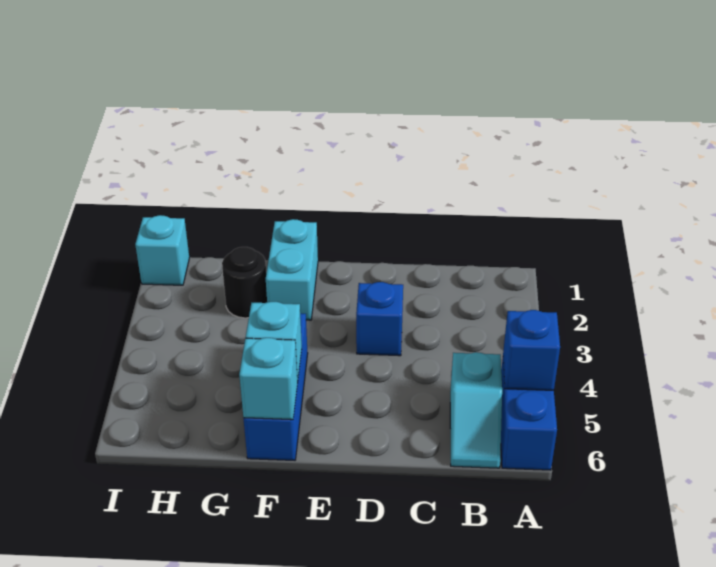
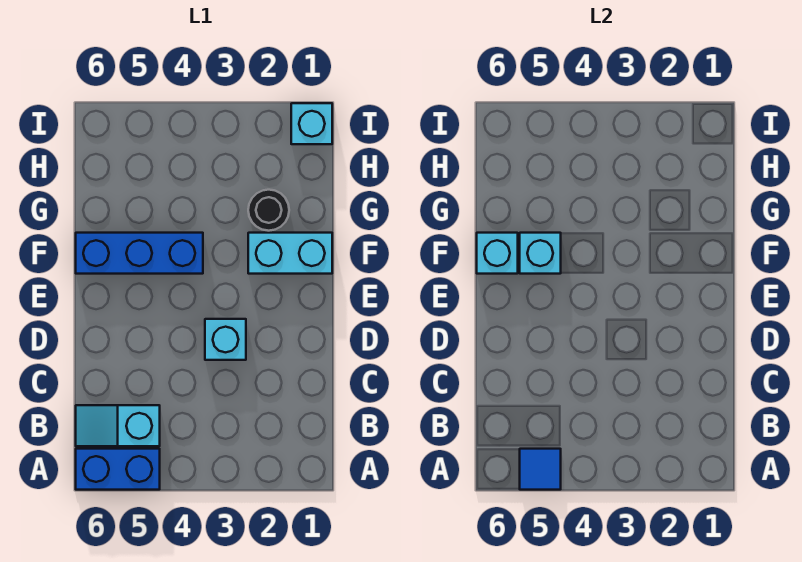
blue brick A5 level 2 -> blue tile A5 level 2
blue brick D3 level 1 -> cyan brick D3 level 1

